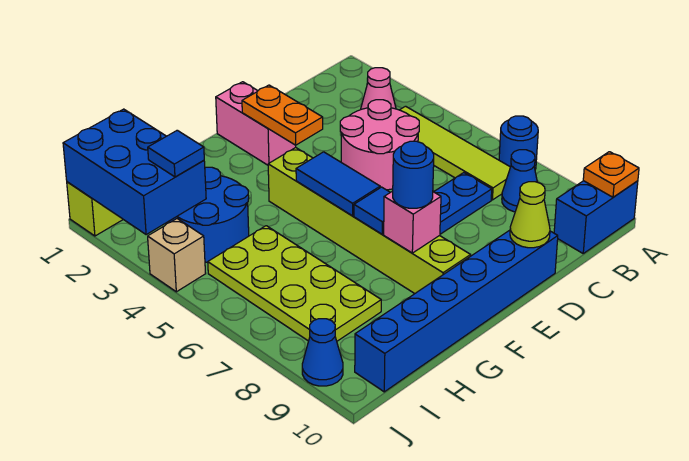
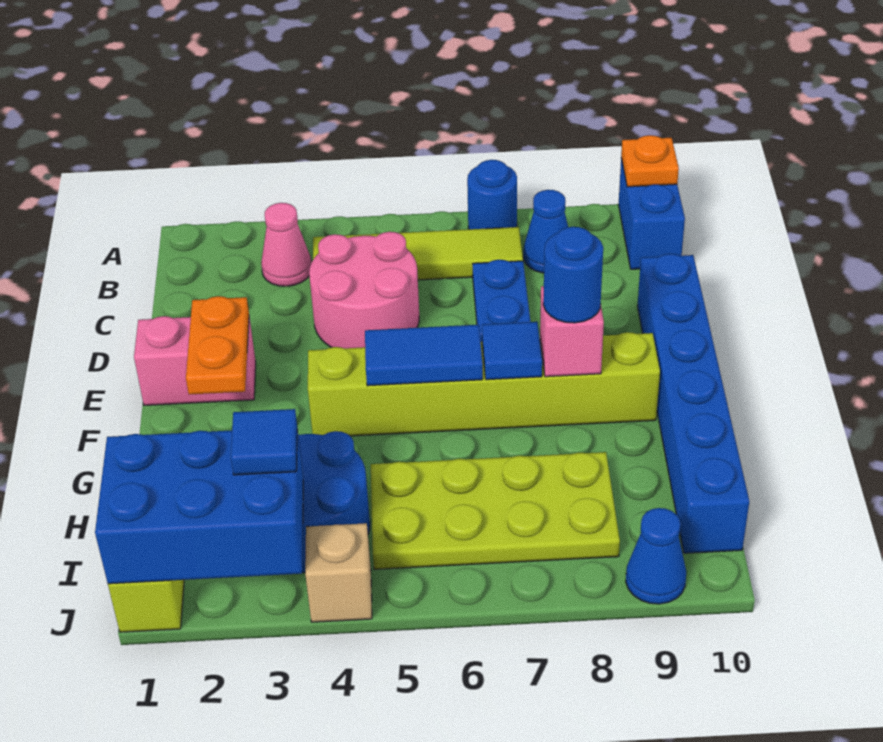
lime cone D10 level 2 -> none
orange plate E2:E3 level 2 -> orange plate E2:F2 level 2

